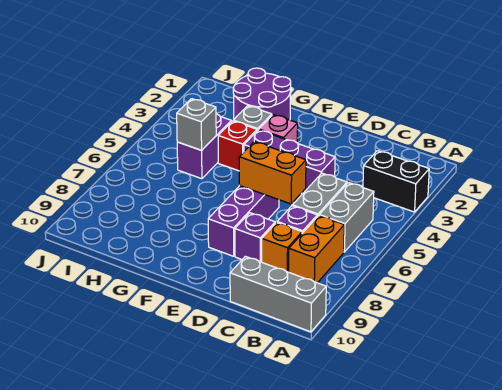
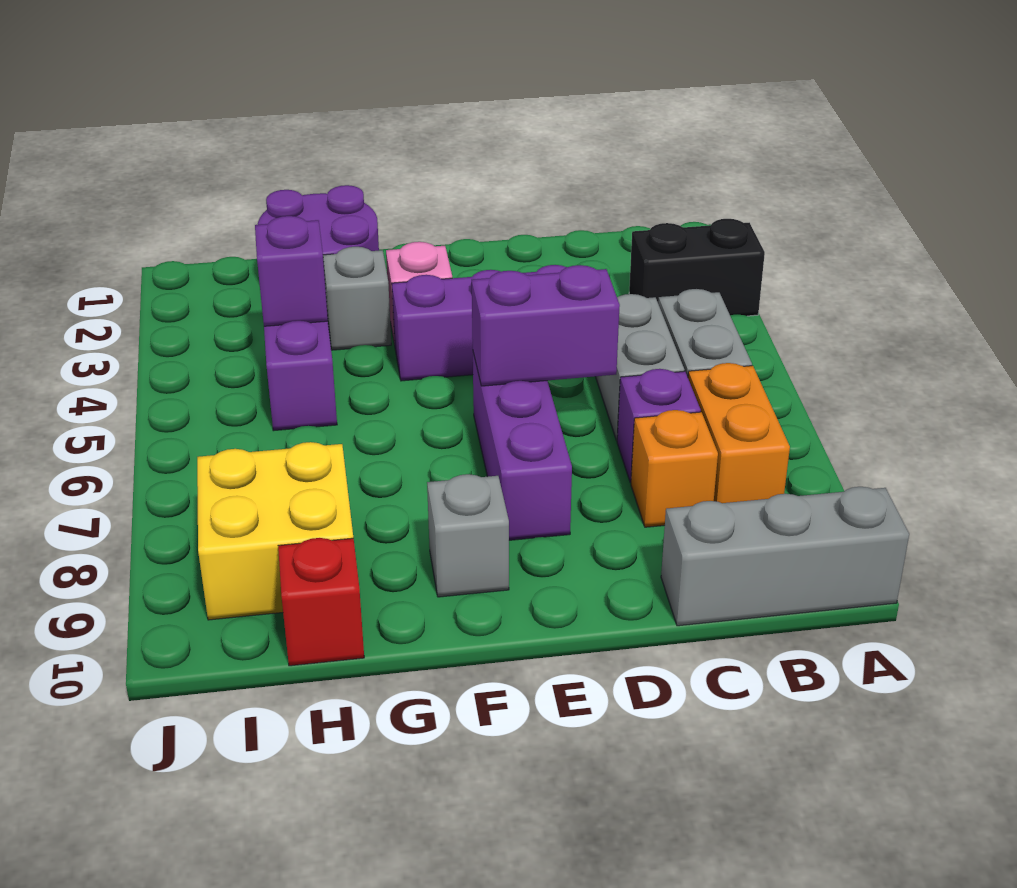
orange brick D6:E6 level 2 -> purple brick D6:E6 level 2
purple brick D8 level 1 -> purple brick H4 level 2
red brick G4 level 1 -> red brick H10 level 1
grey brick H5 level 2 -> grey brick F9 level 1
none -> yellow brick H8:I9 level 1

